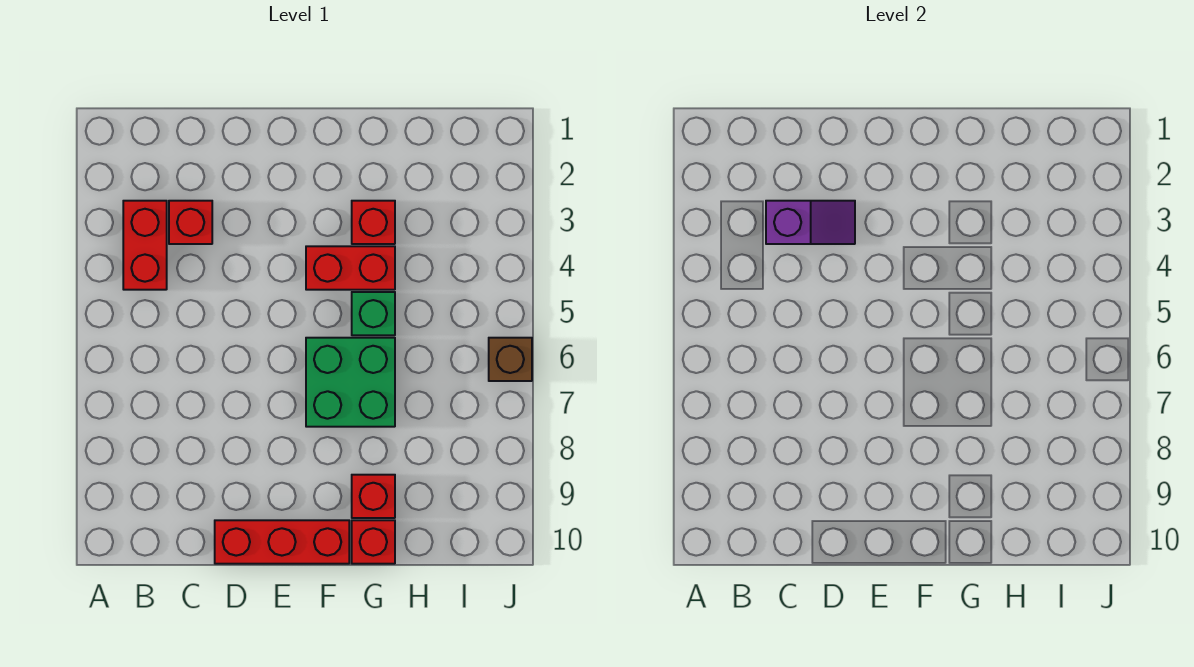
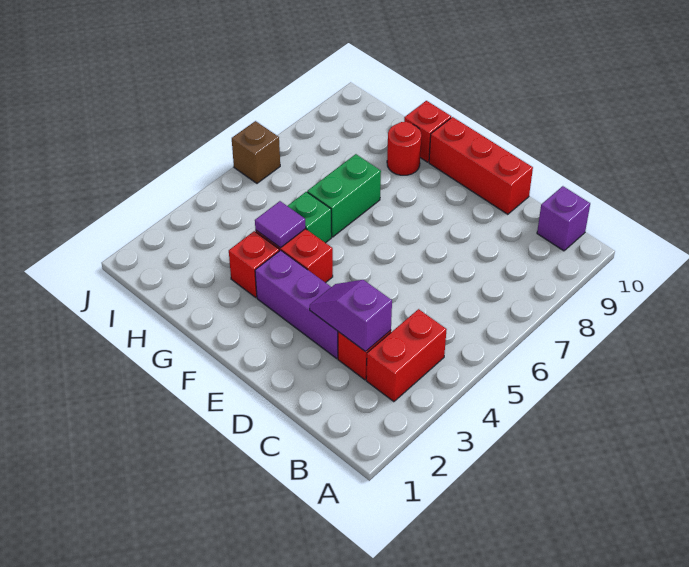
none -> purple brick B10 level 1
none -> purple brick D3:F3 level 1
green brick F6:G7 level 1 -> green brick G6:G7 level 1
none -> purple tile G4 level 2
red brick G9 level 1 -> red round brick G9 level 1

